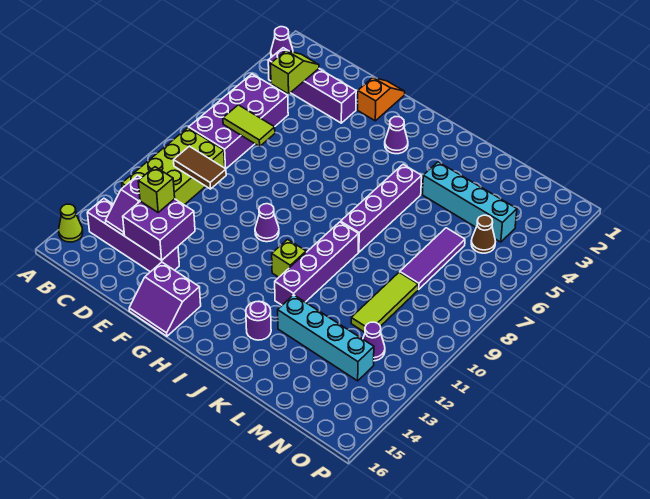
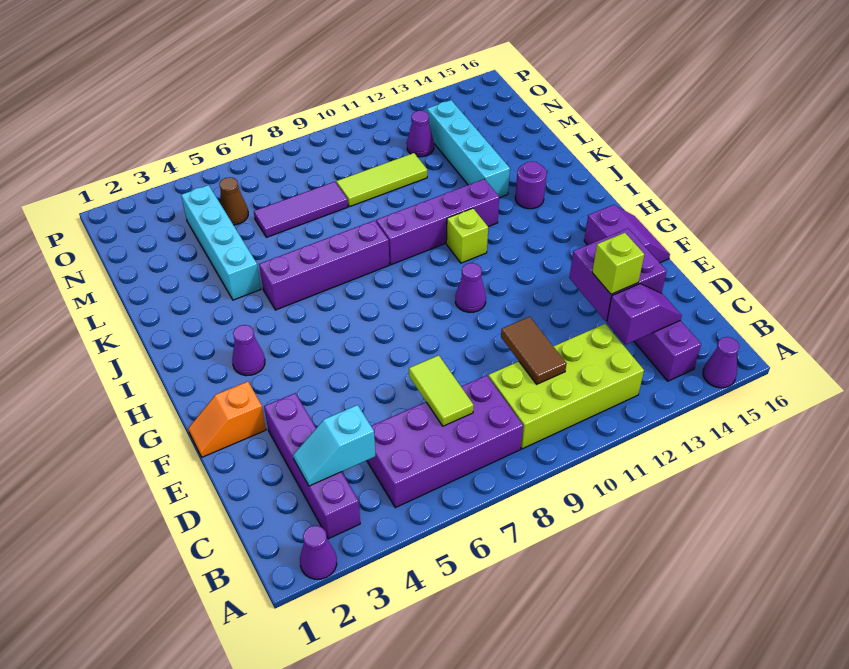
lime cone A15 level 1 -> purple cone A15 level 1
lime slope C3:C4 level 2 top 4 -> cyan slope C3:C4 level 2 top 4

